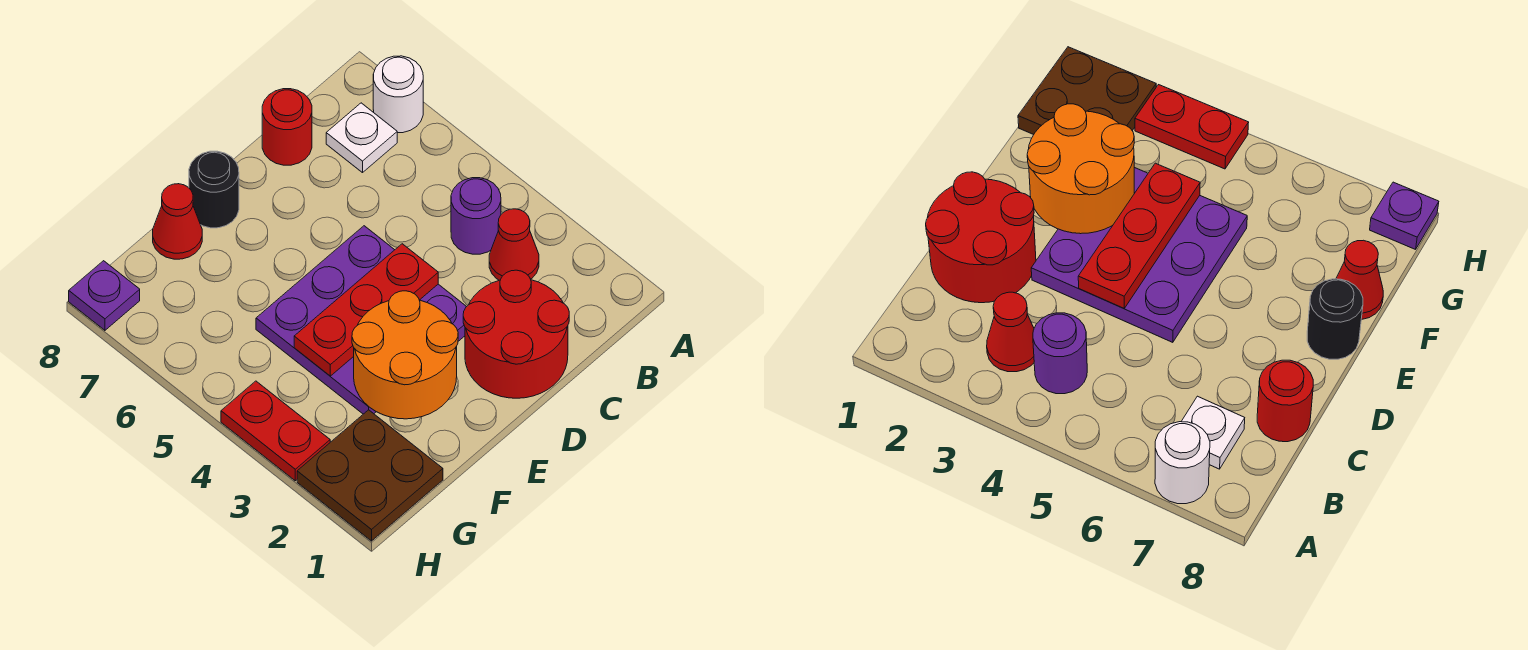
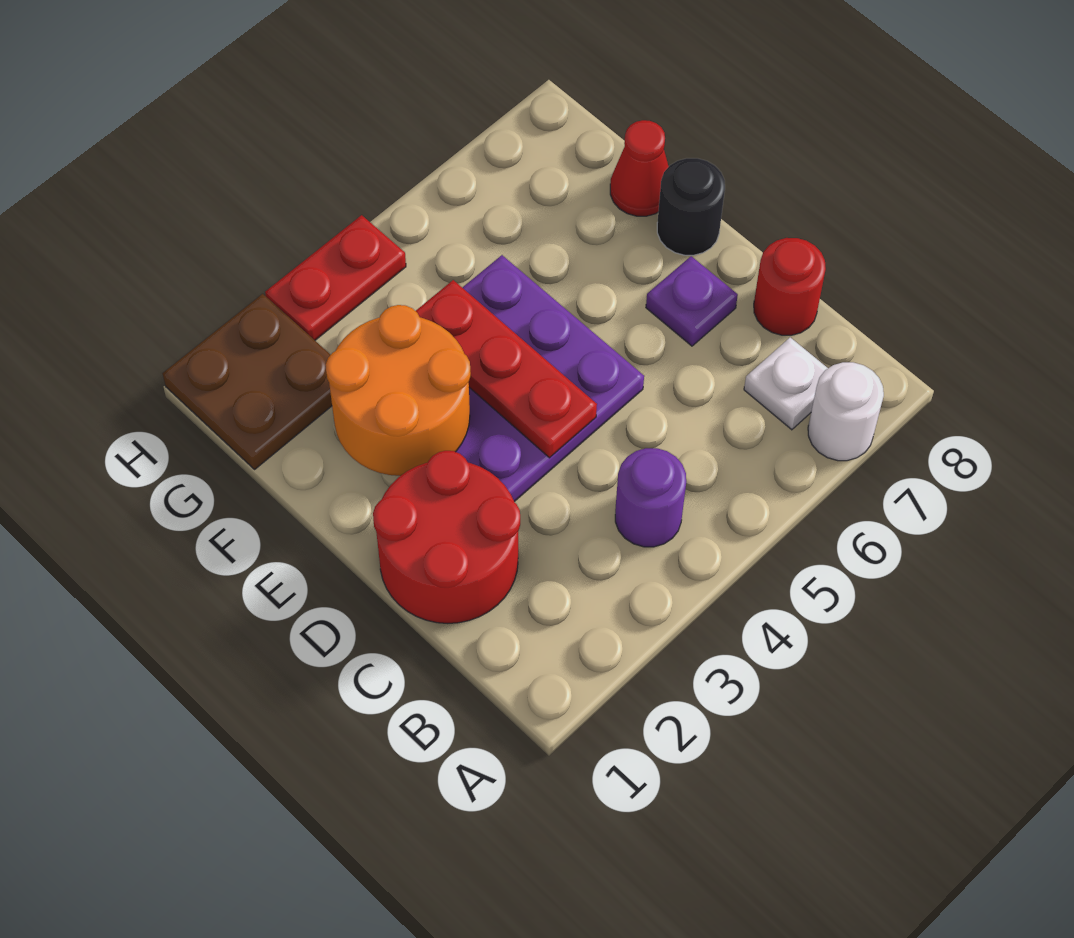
red cone B3 level 1 -> none
purple plate H8 level 1 -> purple plate D7 level 1

